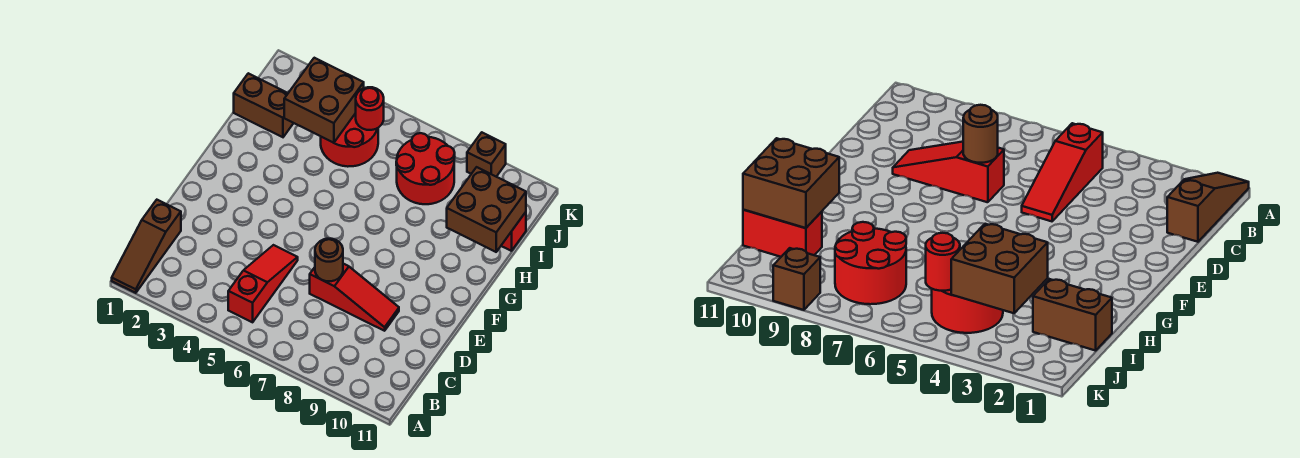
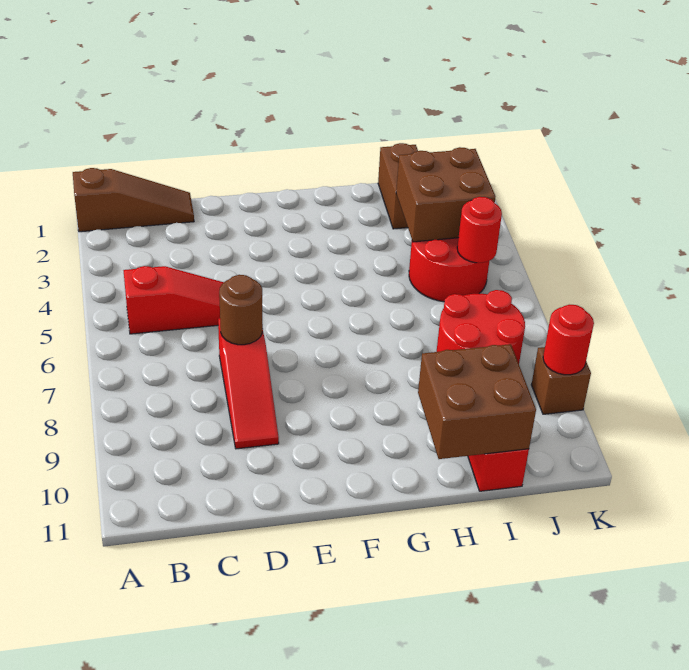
brown slope A1:C1 level 1 top C -> brown slope A1:C1 level 1 top A
none -> red round brick K9 level 2

